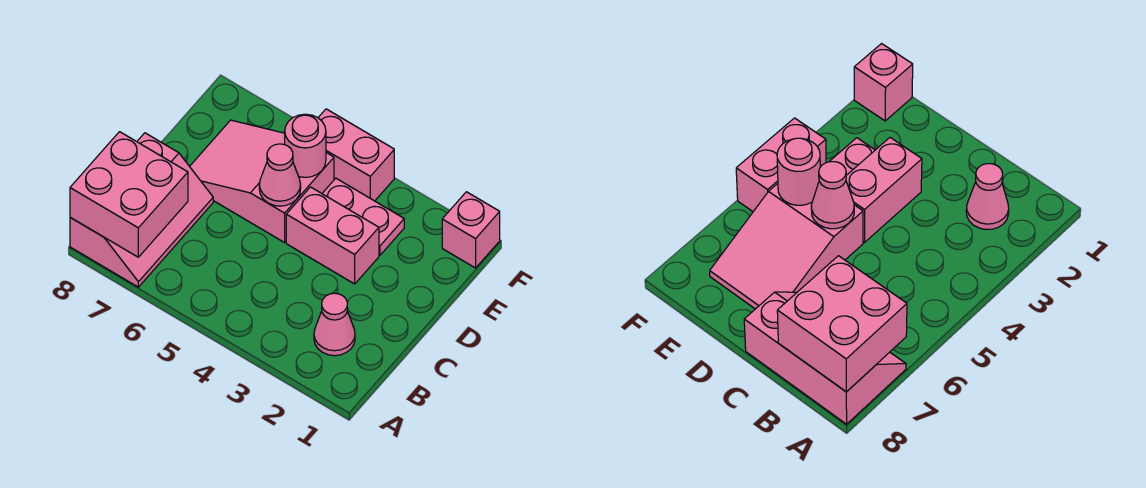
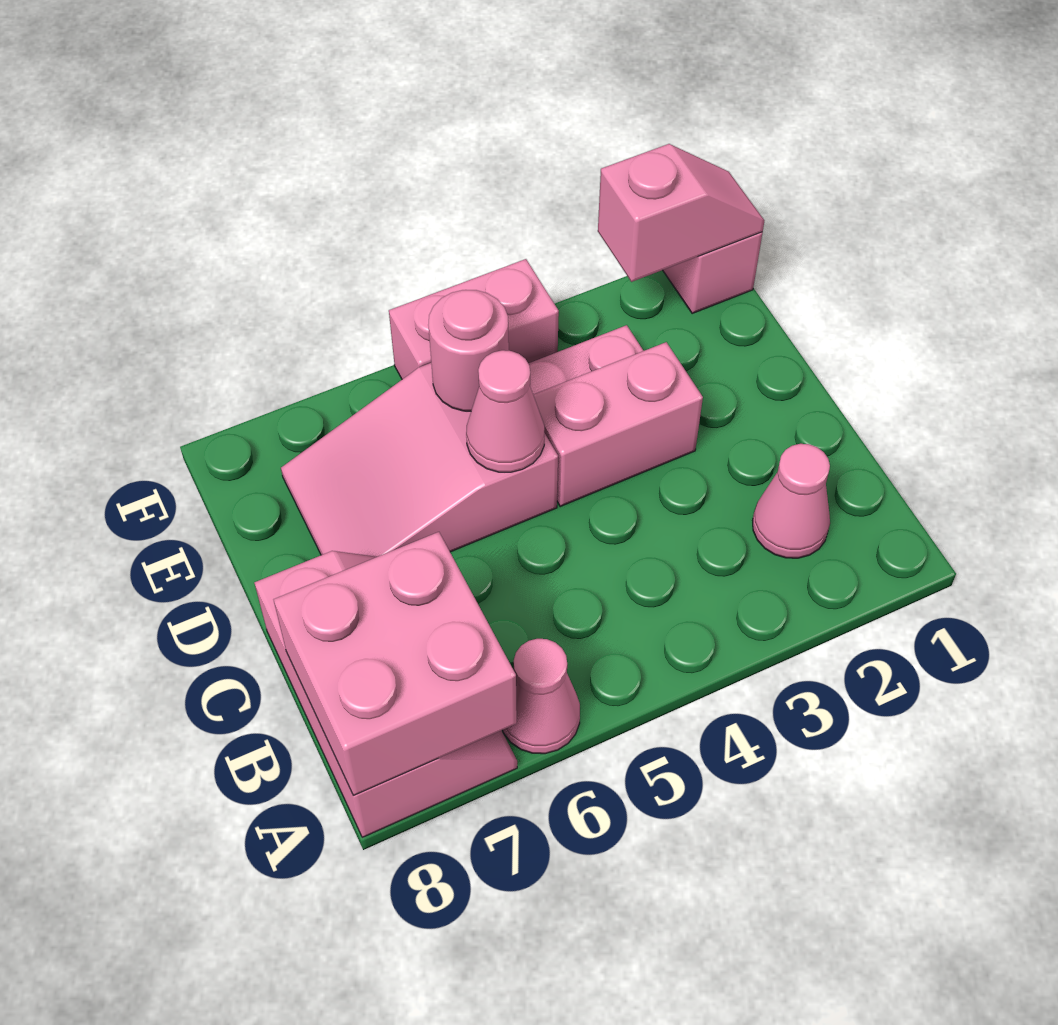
none -> pink cone A6 level 1
none -> pink slope F1:F2 level 2 top 2

